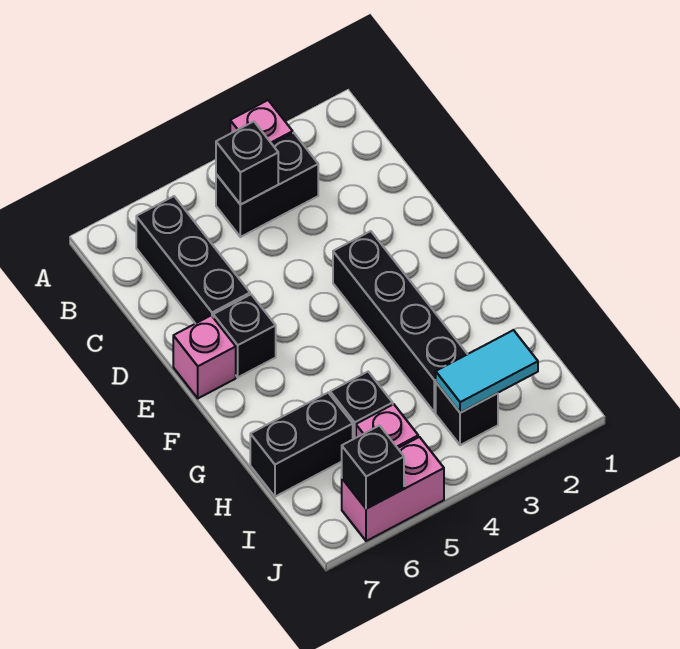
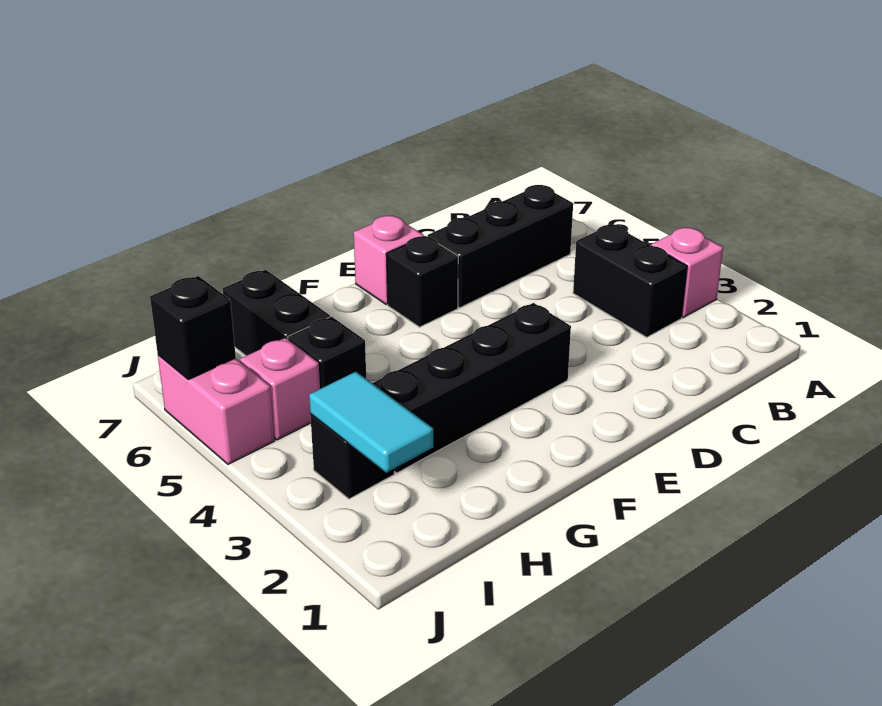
black brick B4 level 2 -> none

